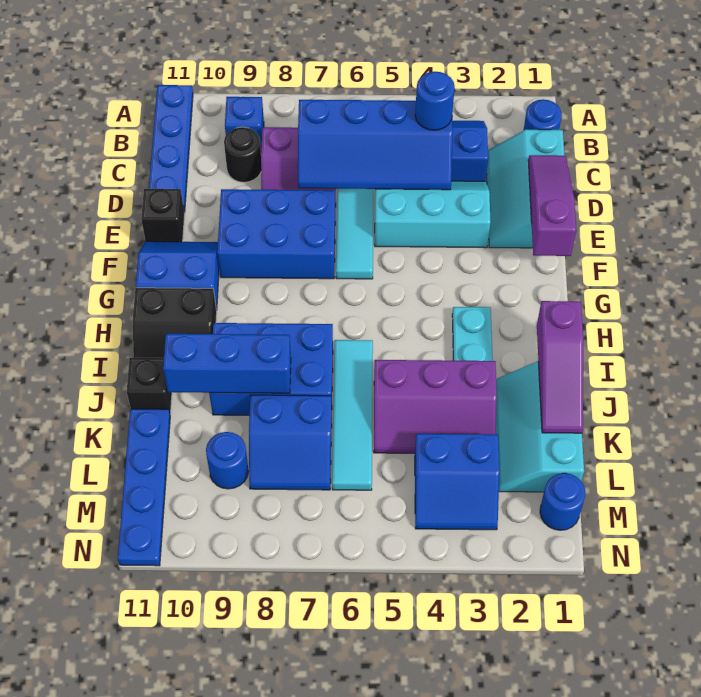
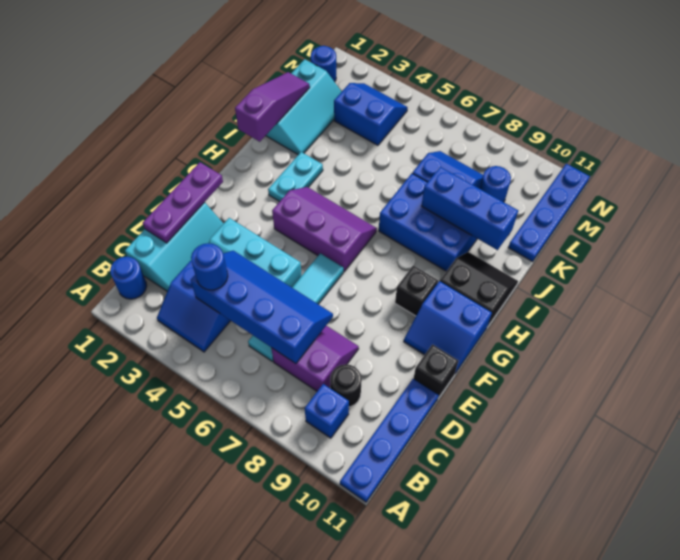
purple slope D1:F1 level 2 top F -> purple plate D1:F1 level 2
blue brick E7:F9 level 1 -> none
cyan tile I6:L6 level 1 -> none
purple slope J3:K5 level 1 top J -> purple slope G4:H6 level 1 top G
black brick J11 level 1 -> black brick G9 level 1

